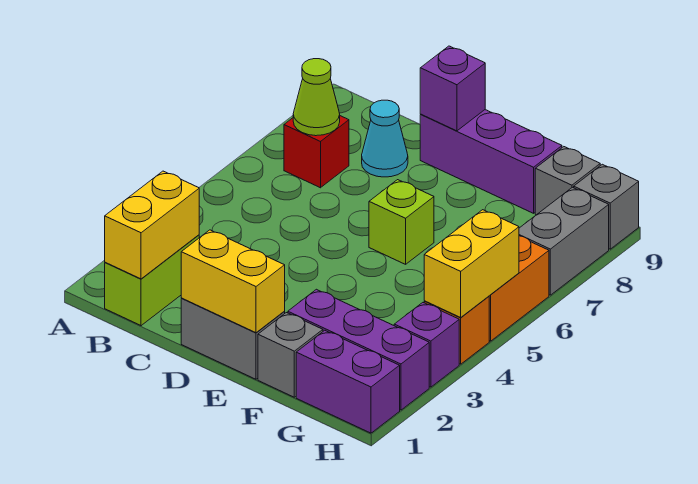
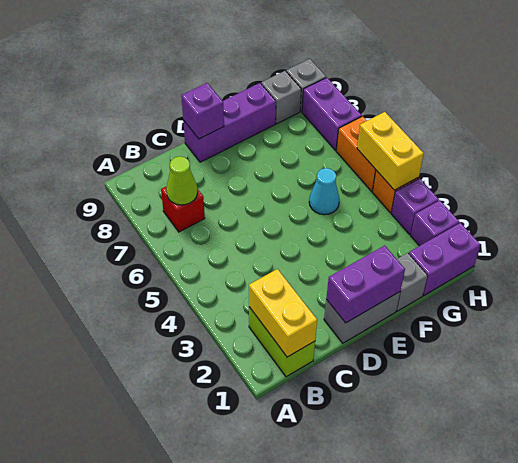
cyan cone C8 level 1 -> cyan cone F5 level 1
yellow brick D1:E1 level 2 -> purple brick D1:E1 level 2
lime brick E6 level 1 -> none
purple brick F2:H2 level 1 -> purple brick H2 level 1
grey brick H7:H8 level 1 -> purple brick H7:H8 level 1

